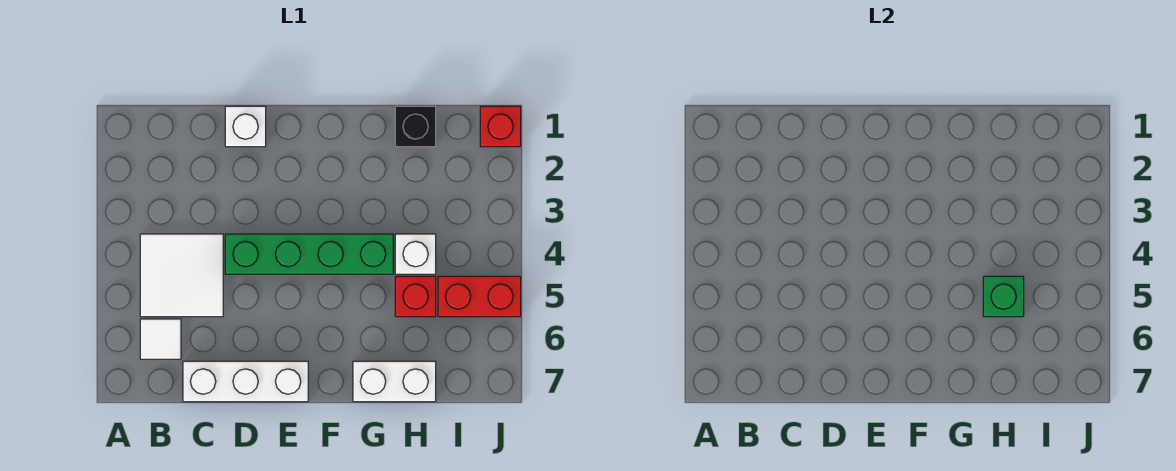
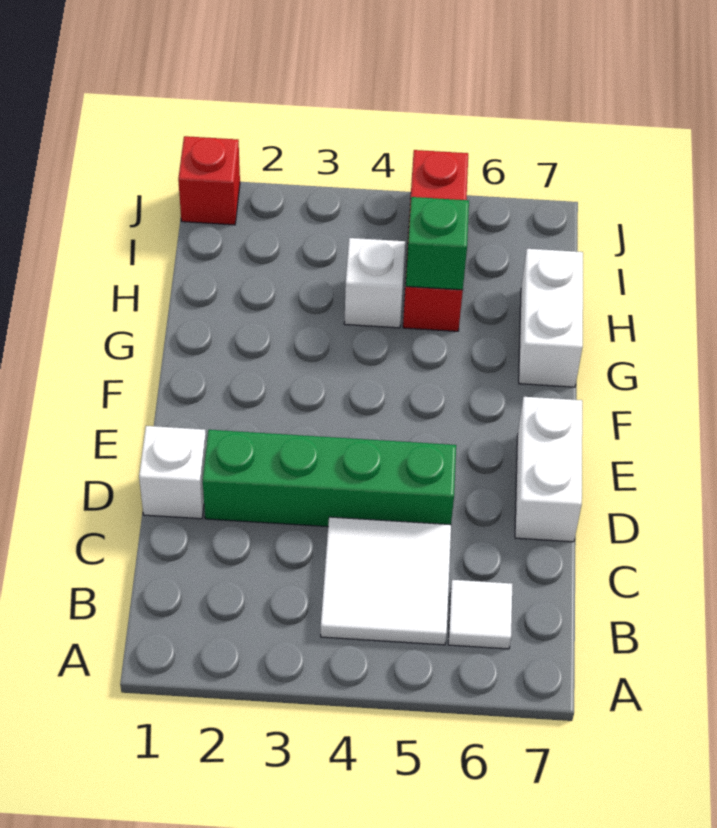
white brick C7:E7 level 1 -> white brick D7:E7 level 1
green brick D4:G4 level 1 -> green brick D2:D5 level 1
black brick H1 level 1 -> none

